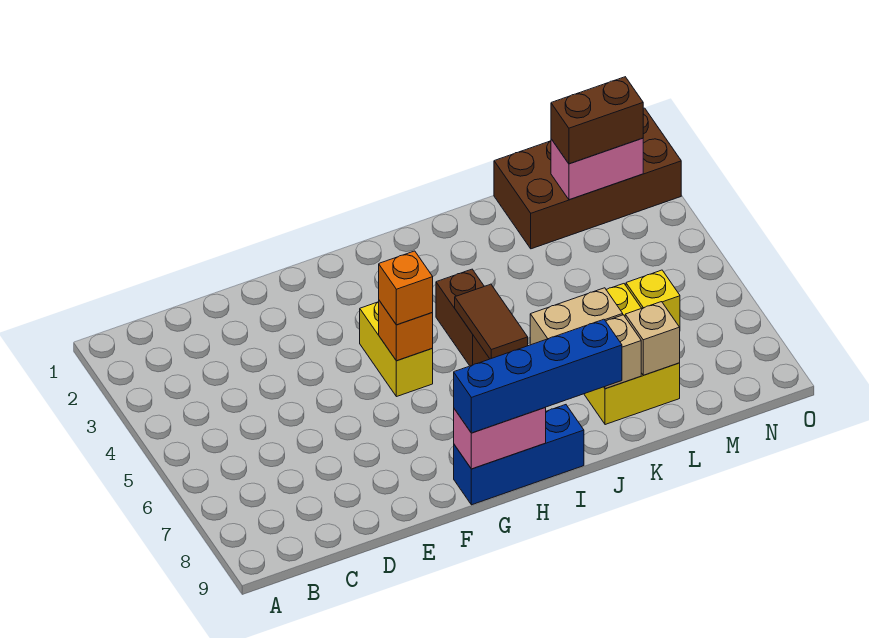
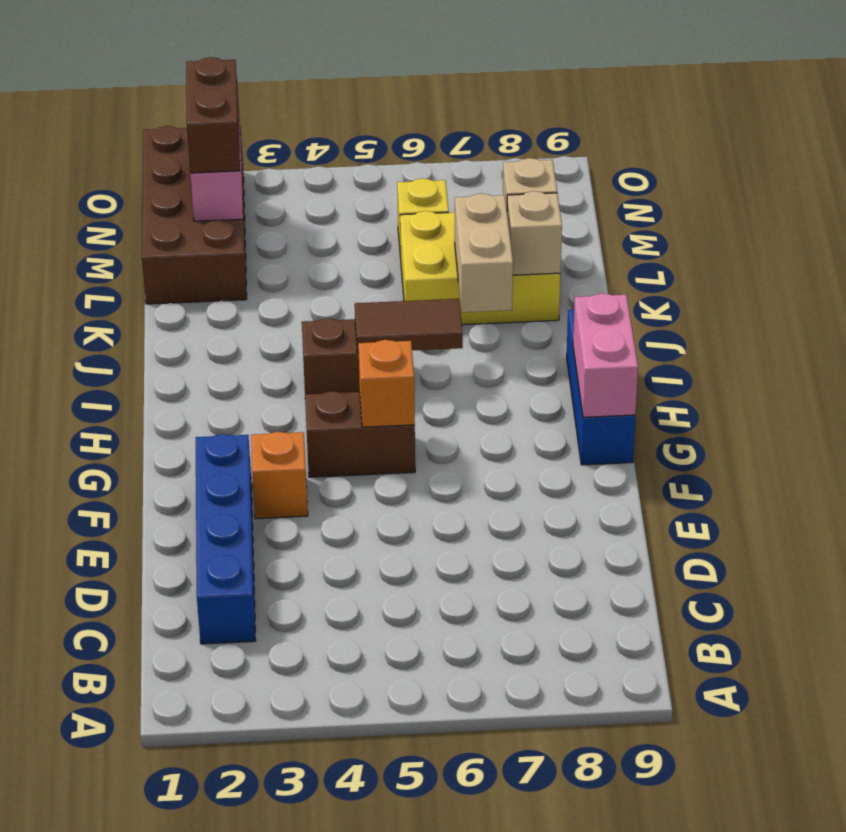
yellow brick G4:G5 level 1 -> brown brick G4:G5 level 1
orange brick G5 level 3 -> orange brick F3 level 1
blue brick G9:J9 level 3 -> blue brick C2:F2 level 1

